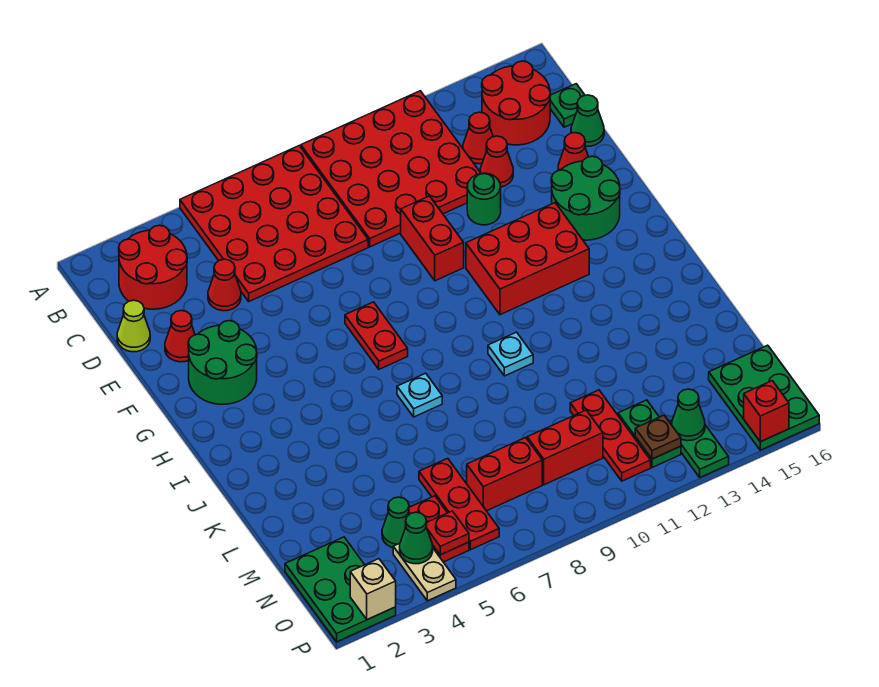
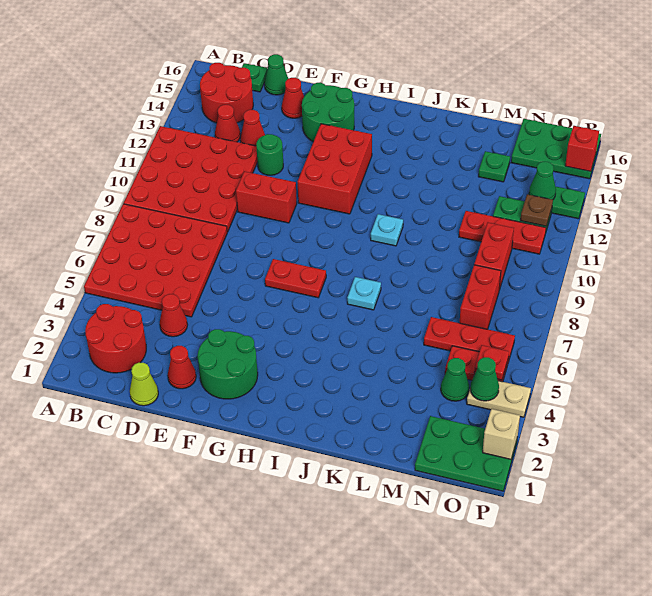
none -> green plate M14 level 1

